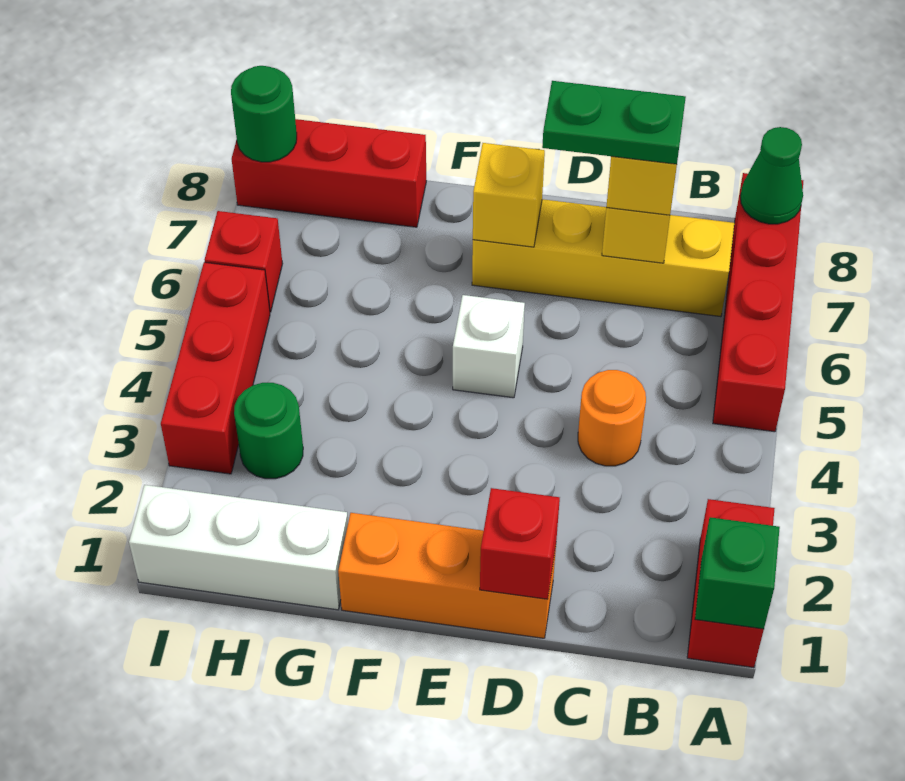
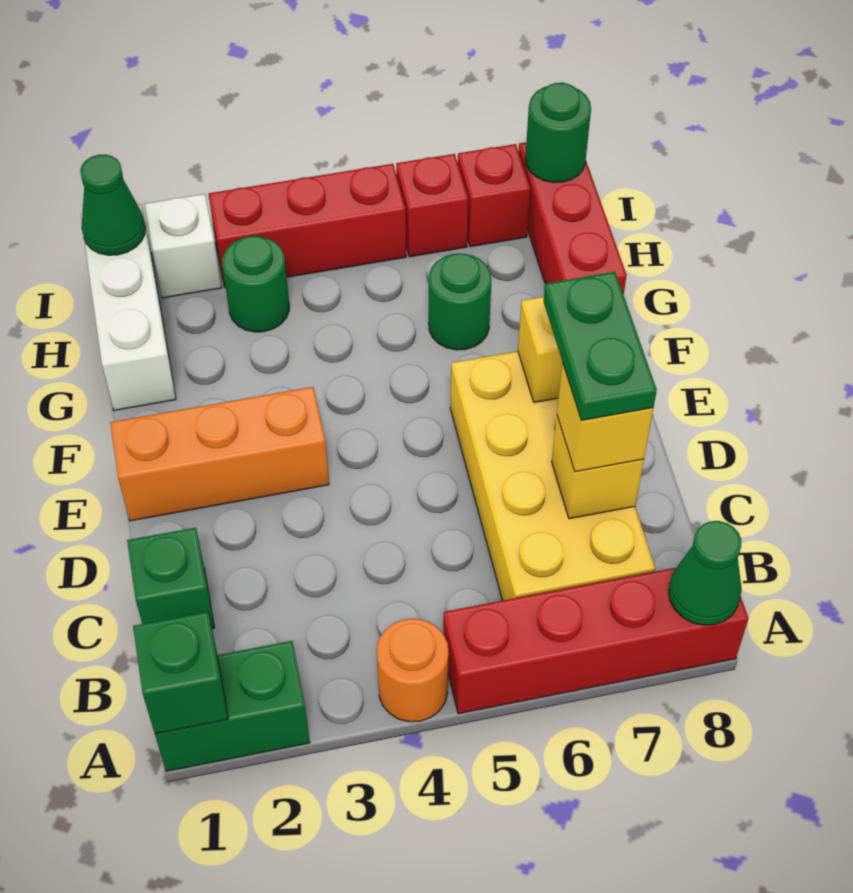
red brick A1:A2 level 1 -> green brick A1:A2 level 1
yellow brick B7:E7 level 1 -> yellow brick B6:E7 level 1
none -> green brick C1 level 1
orange round brick C4 level 1 -> orange round brick A4 level 1
orange brick D1:F1 level 1 -> orange brick E1:E3 level 1
red brick D1 level 2 -> red brick I7 level 1
white brick E5 level 1 -> white brick I2 level 1
none -> green round brick G6 level 1
none -> green cone I1 level 2

